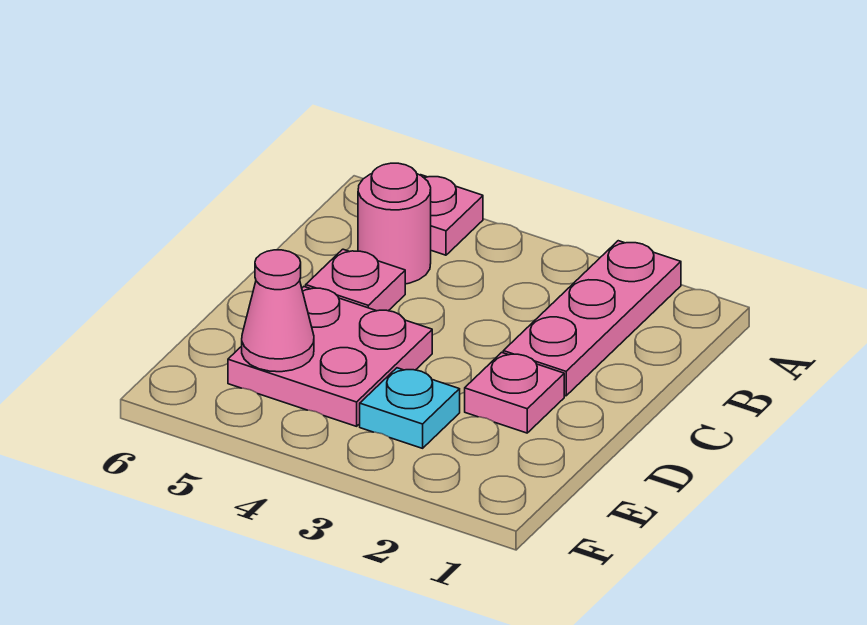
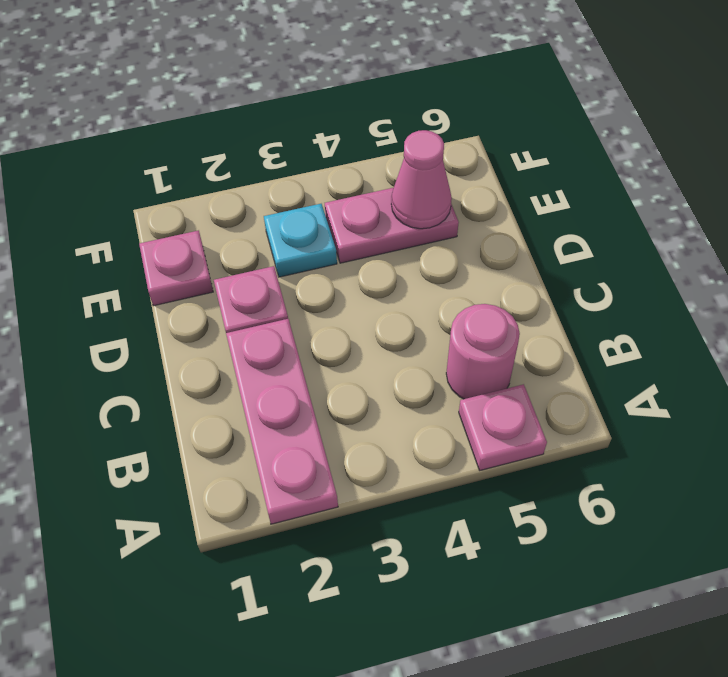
pink plate C5 level 1 -> pink plate E1 level 1
pink plate D4:E5 level 1 -> pink plate E4:E5 level 1

